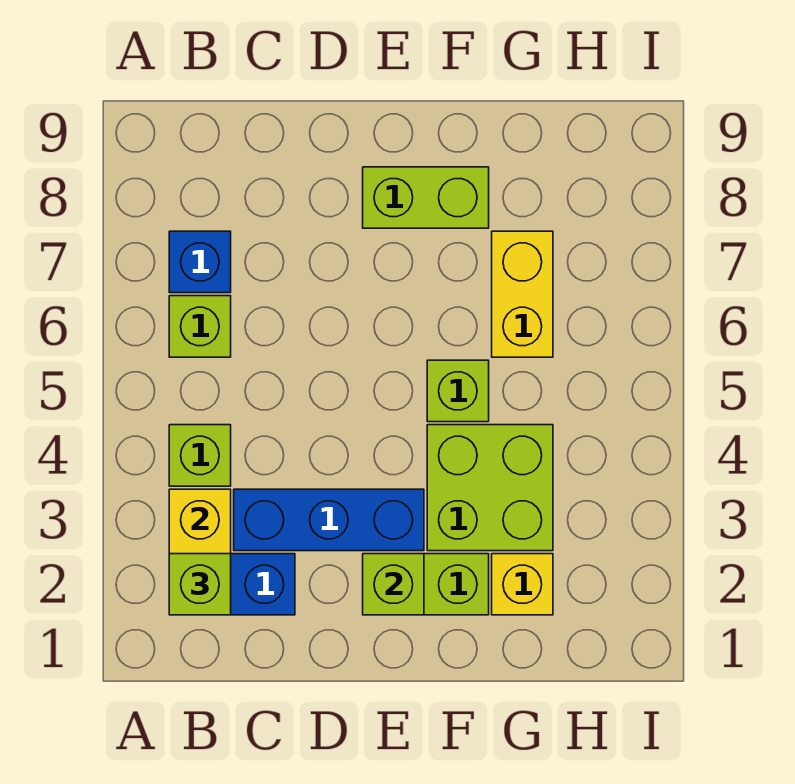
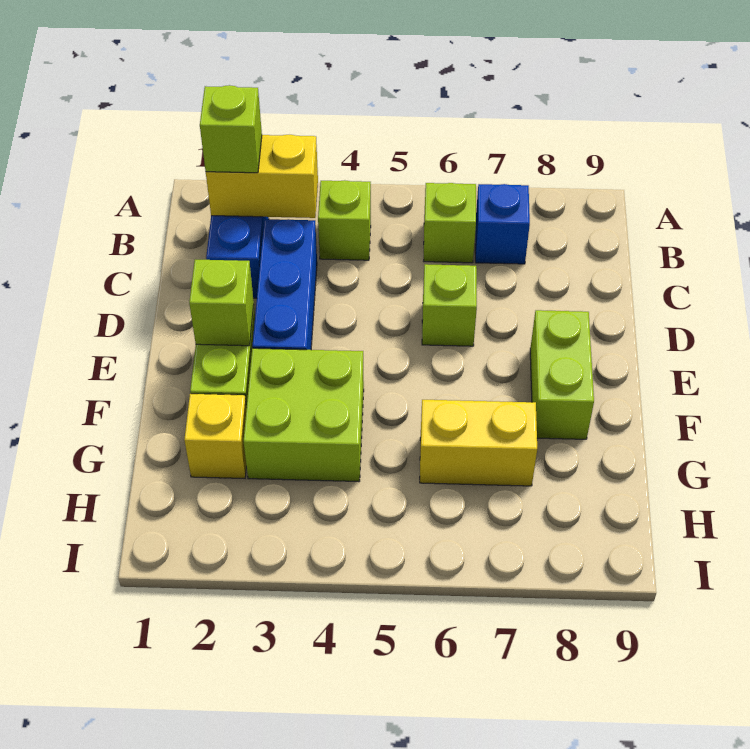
lime brick F5 level 1 -> lime brick D6 level 1

